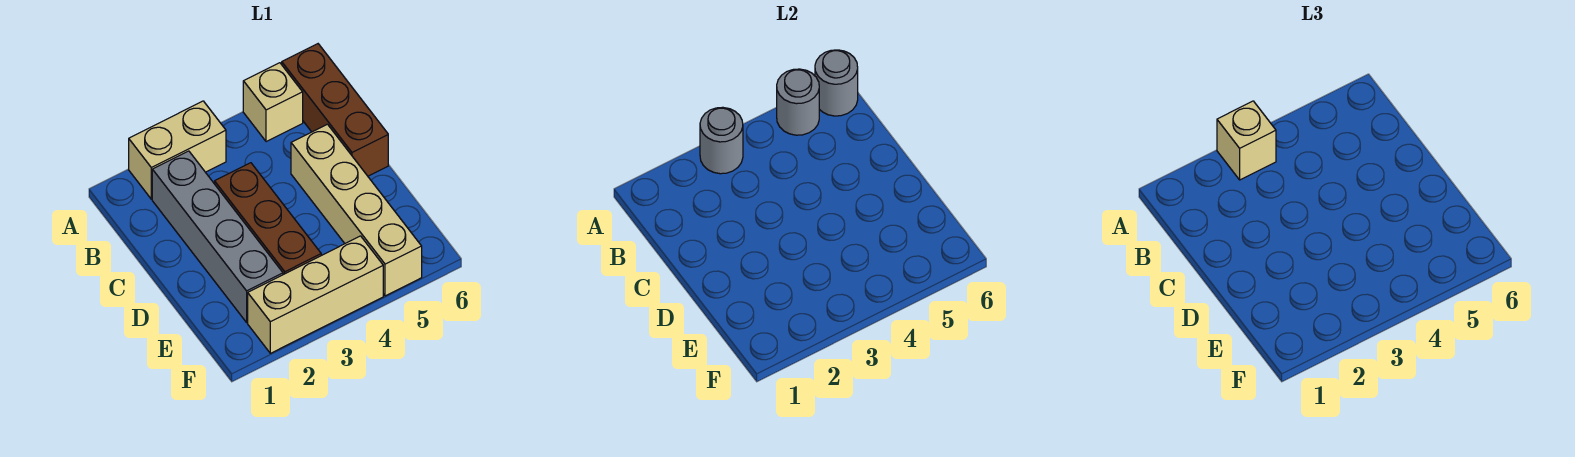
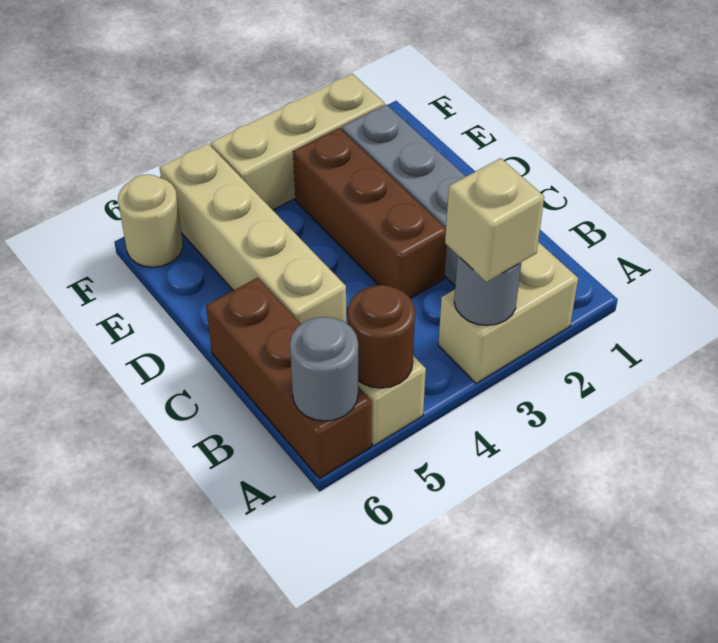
grey round brick A5 level 2 -> brown round brick A5 level 2
none -> tan round brick F6 level 1

